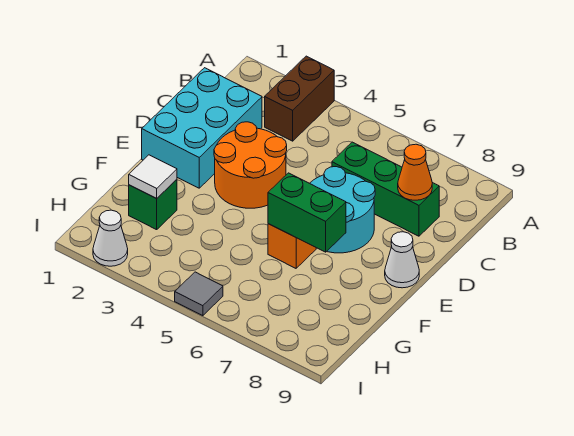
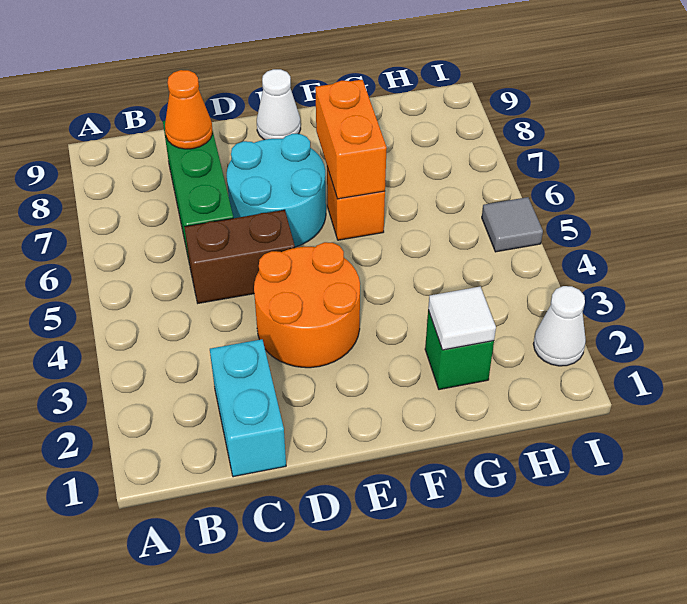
brown brick A3:B3 level 1 -> brown brick C5:D5 level 1
cyan brick C1:E2 level 1 -> cyan brick C1:C2 level 1
green brick F6:F7 level 2 -> orange brick F6:F7 level 2

